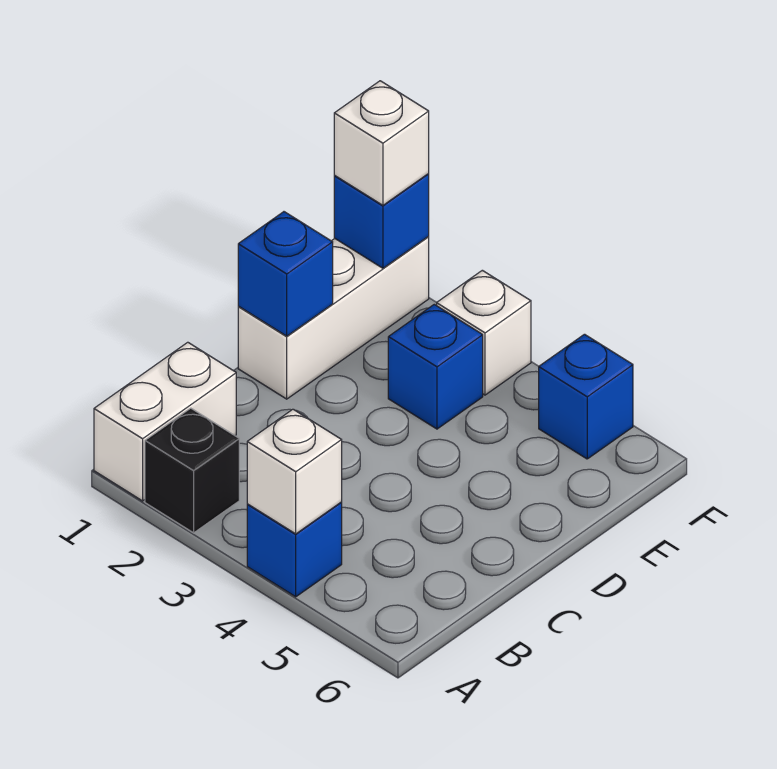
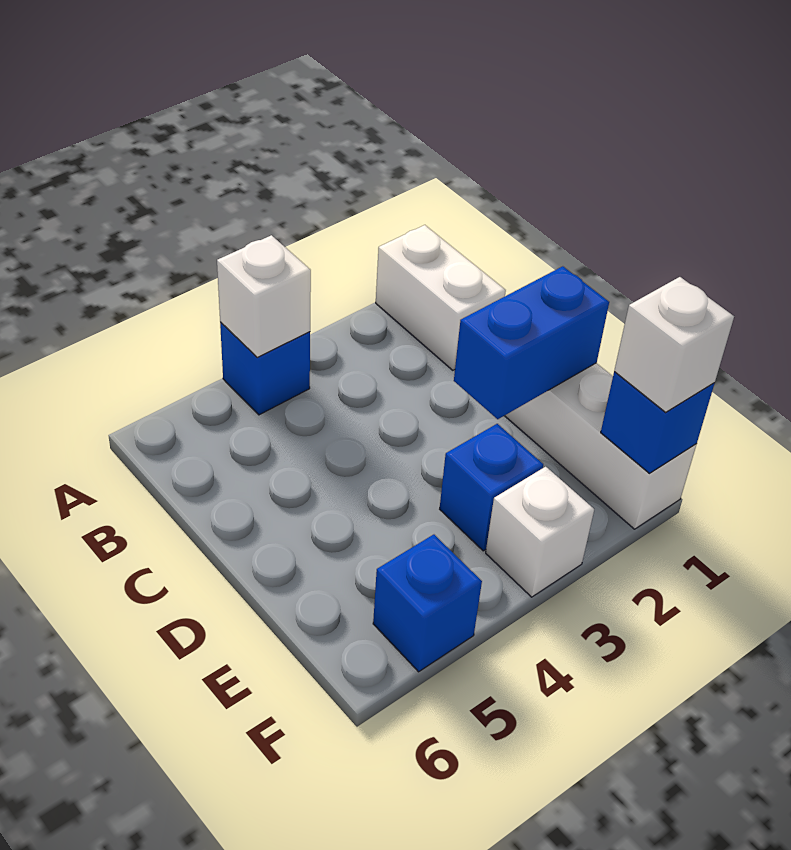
black brick A2 level 1 -> none
blue brick D1 level 2 -> blue brick D1:D2 level 2

